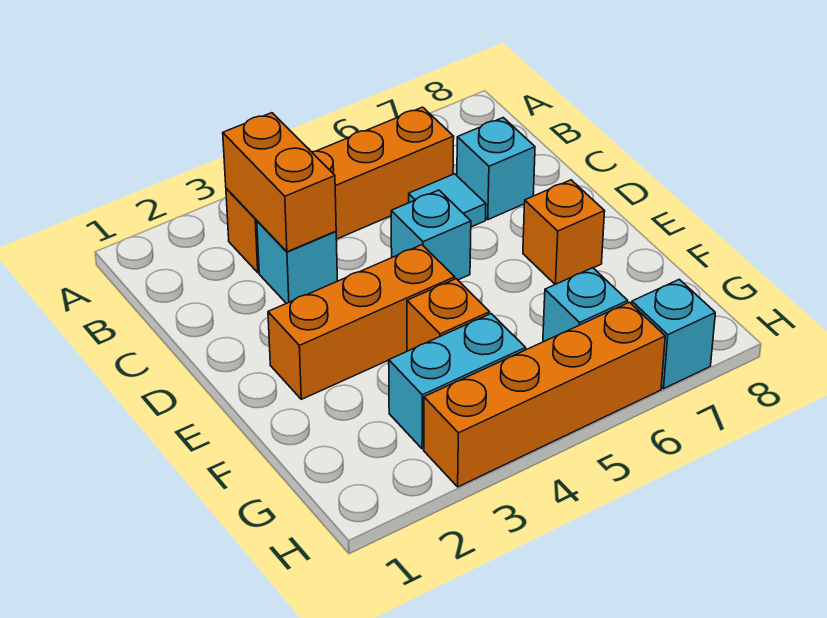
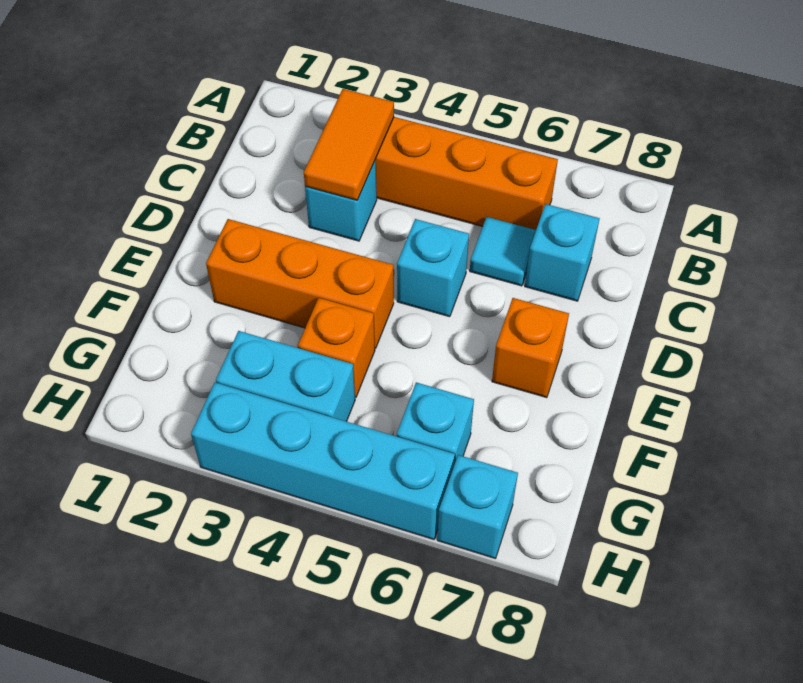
orange brick B3:C3 level 2 -> orange tile B3:C3 level 2
orange brick H3:H6 level 1 -> cyan brick H3:H6 level 1

